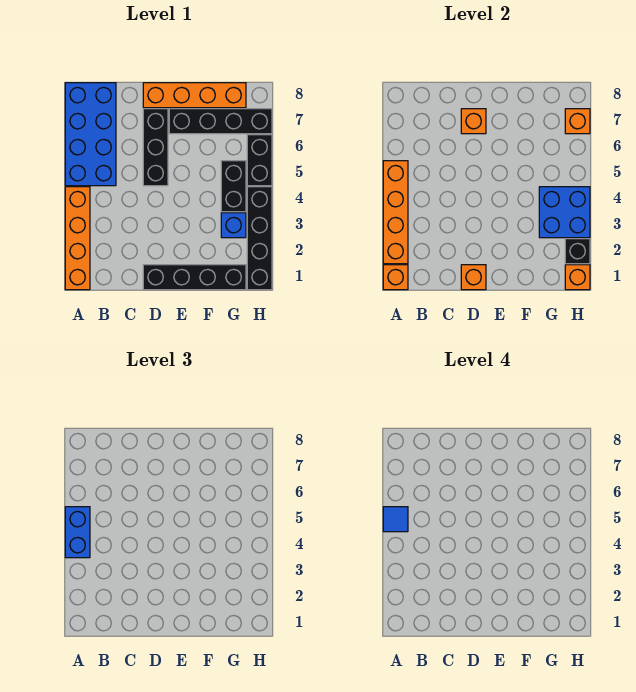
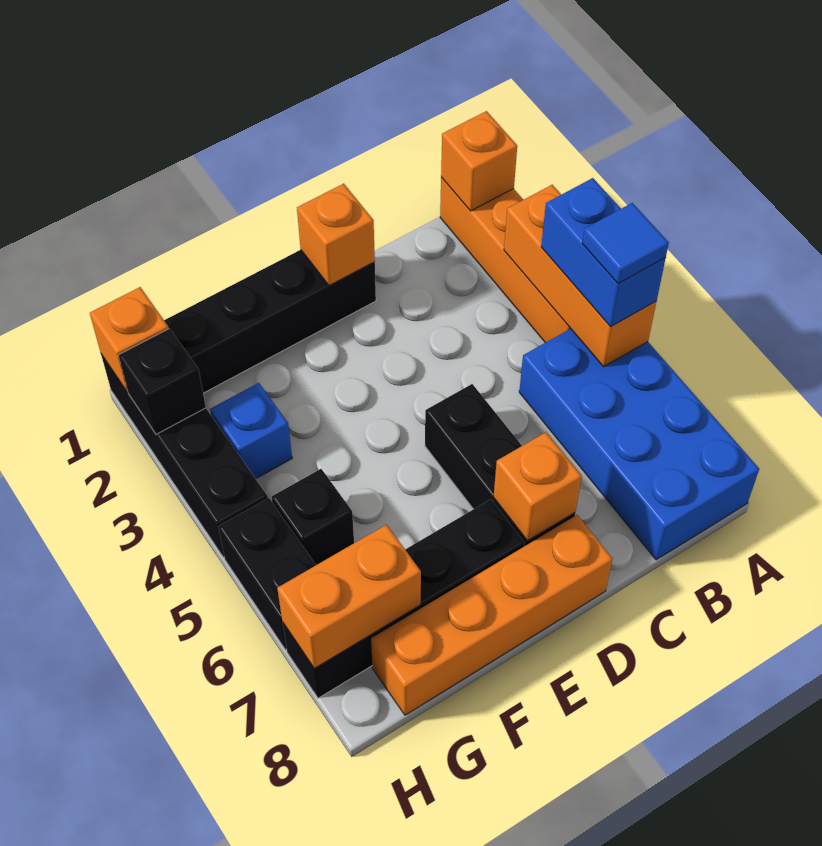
orange brick A2:A5 level 2 -> orange brick A3:A5 level 2
blue brick G3:H4 level 2 -> none
black brick G4:G5 level 1 -> black brick G5 level 1
orange brick H7 level 2 -> orange brick G7:H7 level 2

